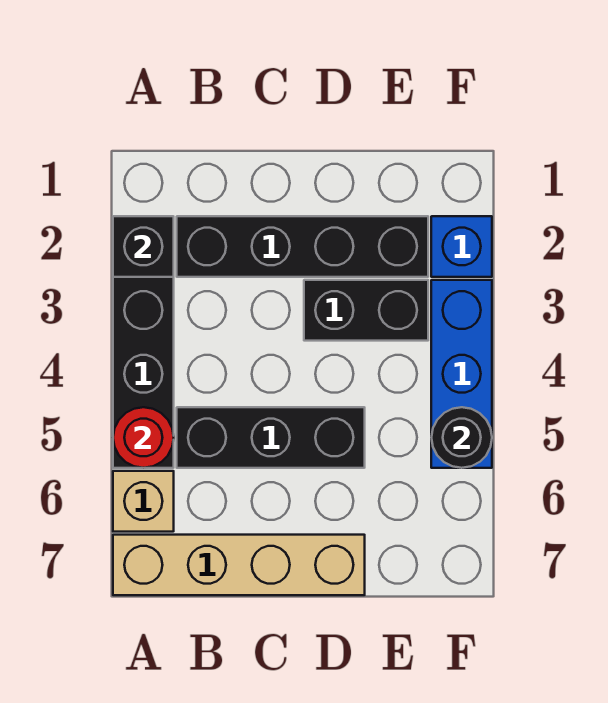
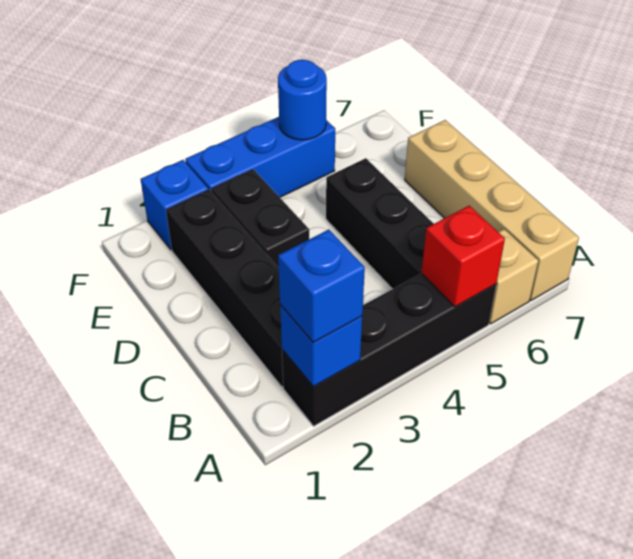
black brick A2 level 2 -> blue brick A2 level 2
none -> blue brick A2 level 3
red round brick A5 level 2 -> red brick A5 level 2
black round brick F5 level 2 -> blue round brick F5 level 2

